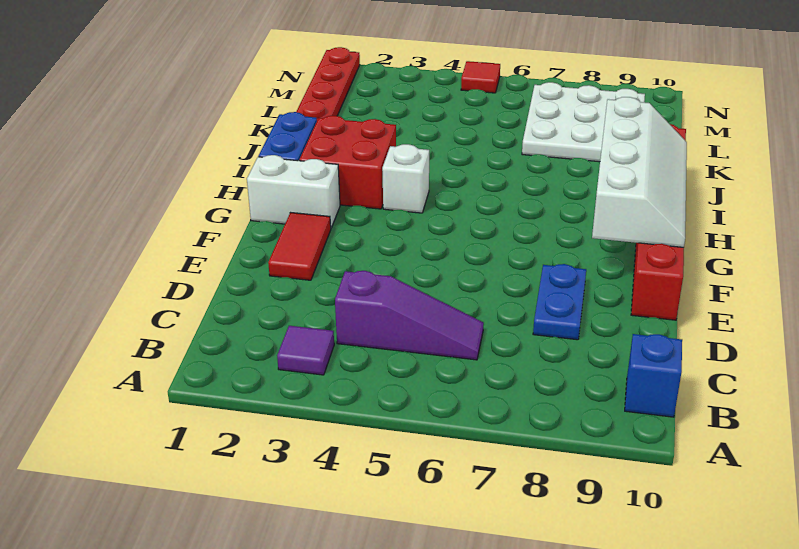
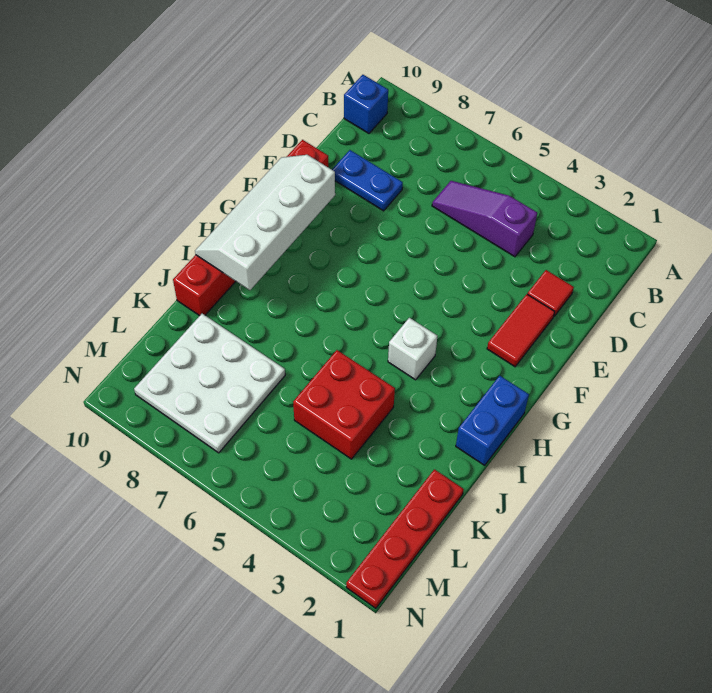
purple tile B3 level 1 -> none
blue plate D8:E8 level 1 -> blue plate D8:D9 level 1
white brick G1:G2 level 1 -> none
red brick H2:I3 level 1 -> red brick J4:K5 level 1
red tile N5 level 1 -> red tile D2 level 1

